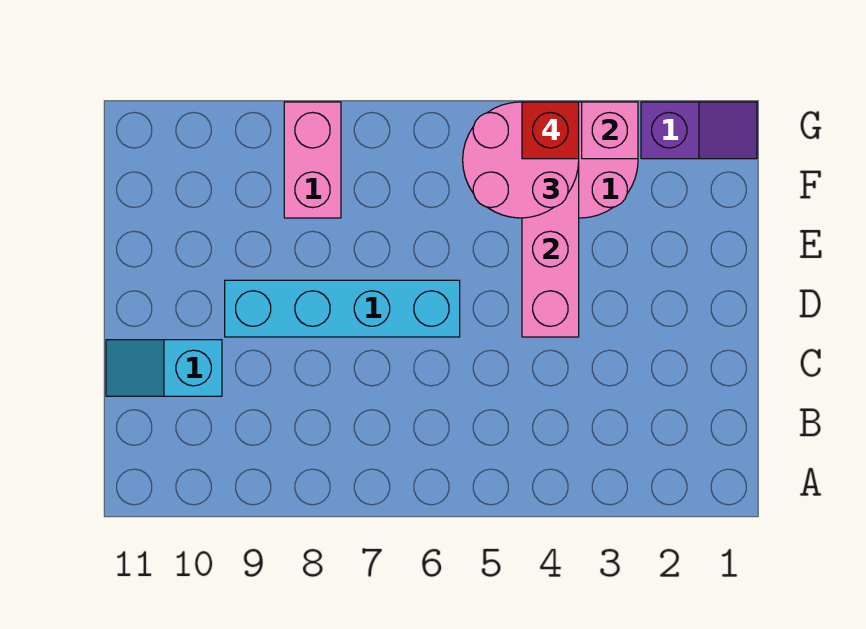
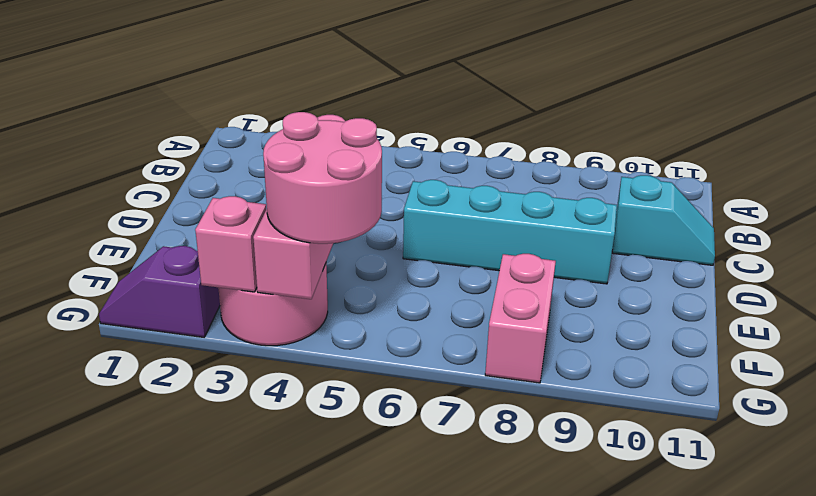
red brick G4 level 4 -> none

